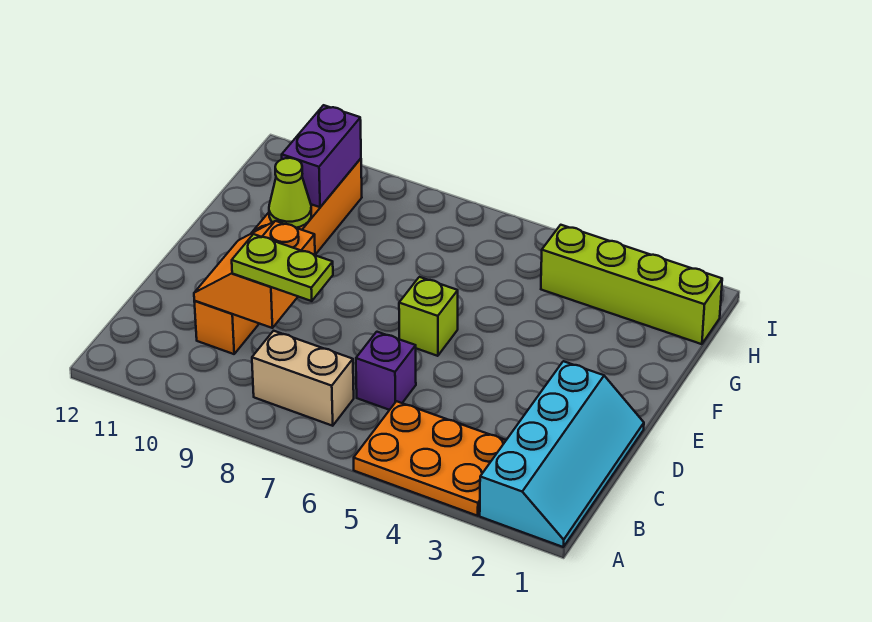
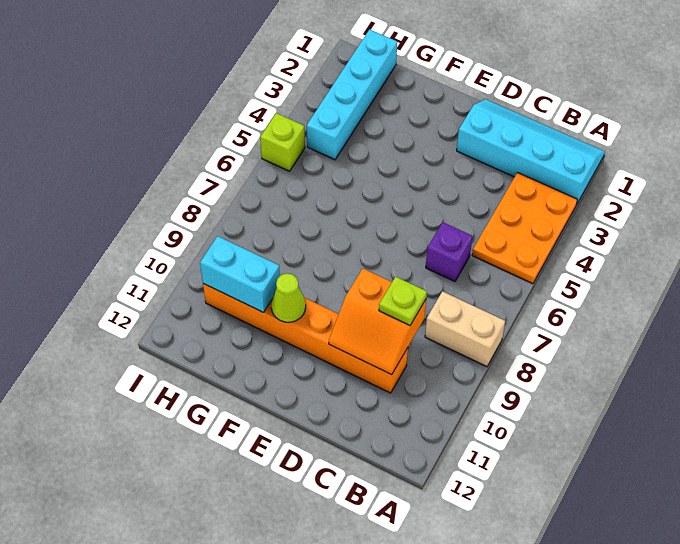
tan brick B7:B8 level 1 -> tan brick A8:B8 level 1
lime plate C8:C9 level 3 -> lime plate C9 level 3
lime brick E6 level 1 -> lime brick I5 level 1
purple brick G10:H10 level 2 -> cyan brick G10:H10 level 2
lime brick H1:H4 level 1 -> cyan brick H1:H4 level 1

